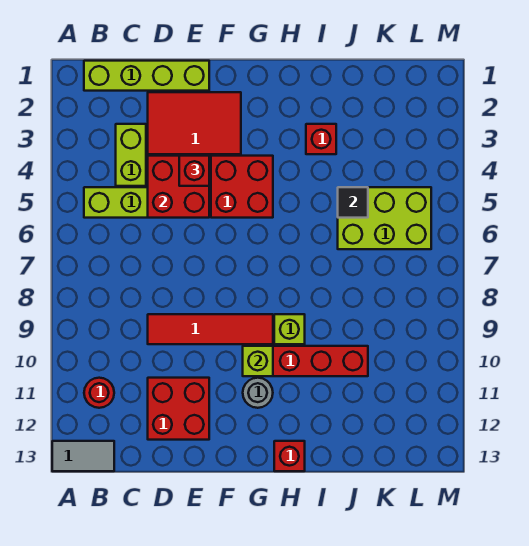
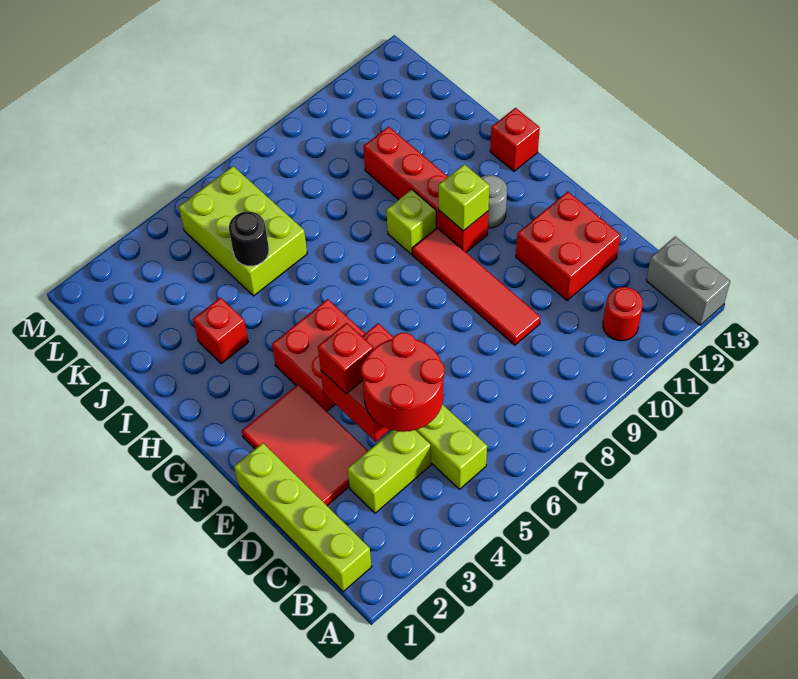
grey tile A13:B13 level 1 -> grey brick A13:B13 level 1
none -> red round brick C4:D5 level 3
black tile J5 level 2 -> black round brick J5 level 2

